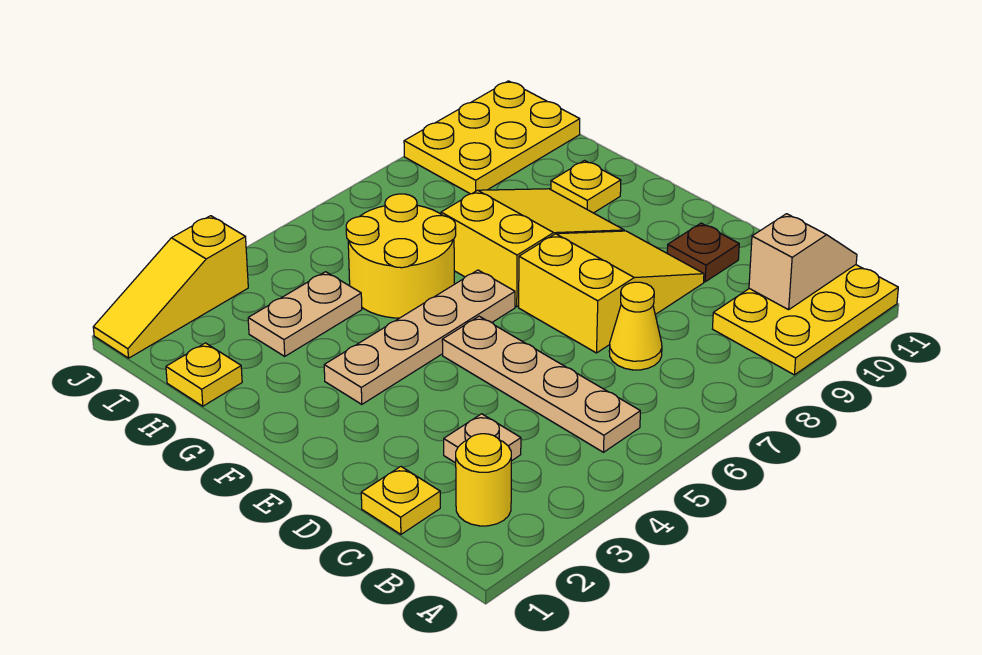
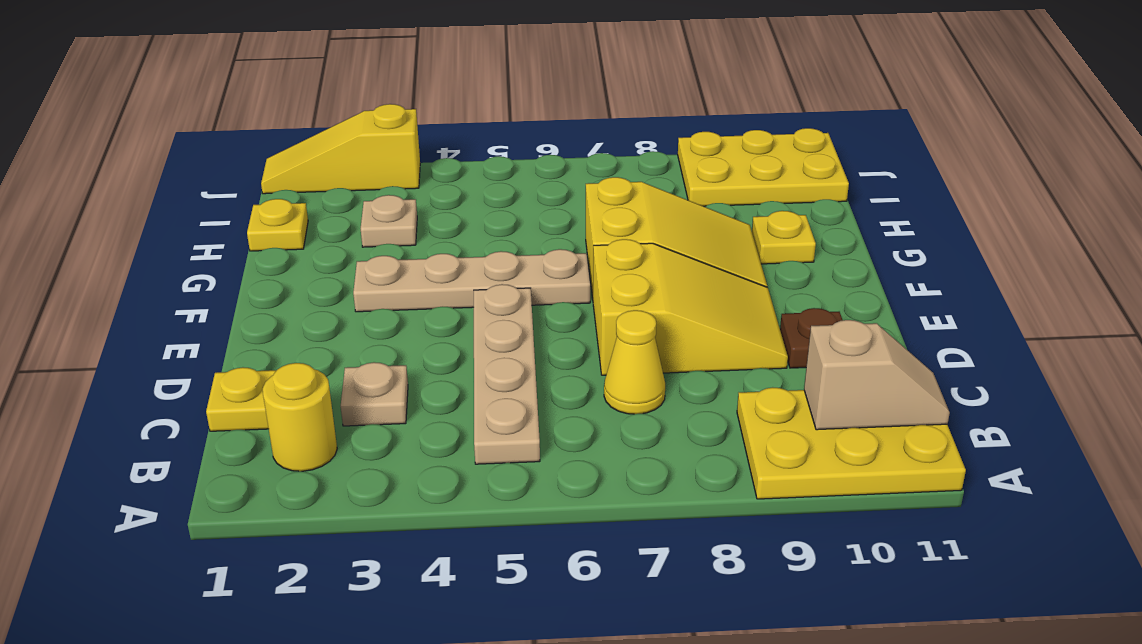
yellow round brick G5:H6 level 1 -> none
tan plate H3:H4 level 1 -> tan plate H3 level 1

